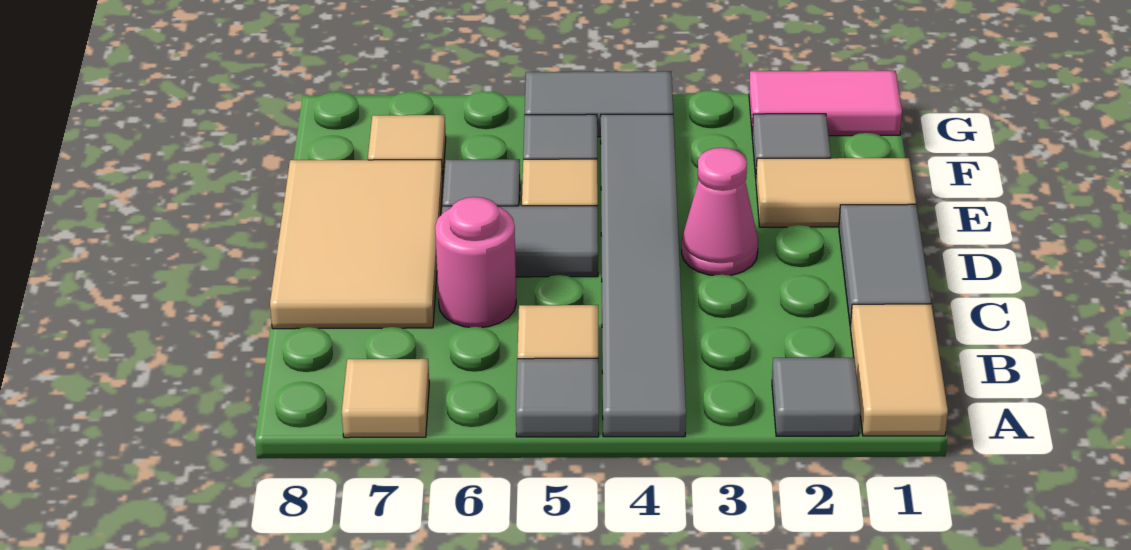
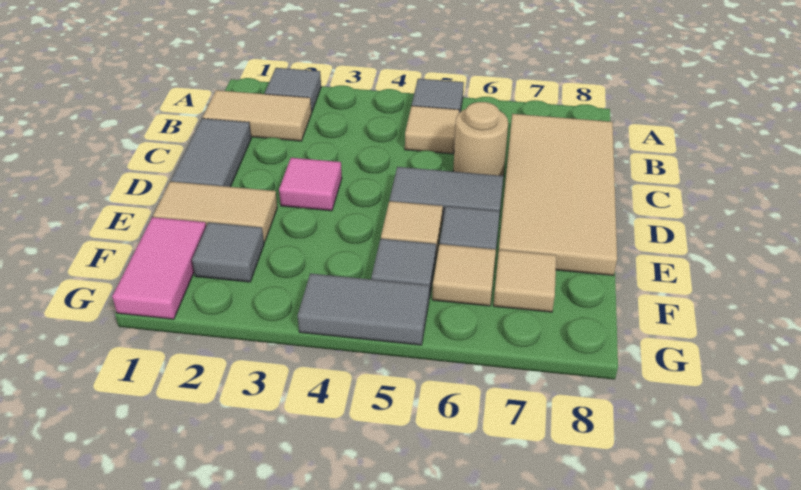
tan tile A1:B1 level 1 -> tan tile B1:B2 level 1
grey tile A4:F4 level 1 -> none
tan tile A7 level 1 -> tan tile F6 level 1
pink round brick C6 level 1 -> tan round brick C6 level 1
tan tile C7:E8 level 1 -> tan tile B7:E8 level 1
pink cone D3 level 1 -> pink tile D3 level 1
pink tile G1:G2 level 1 -> pink tile F1:G1 level 1

